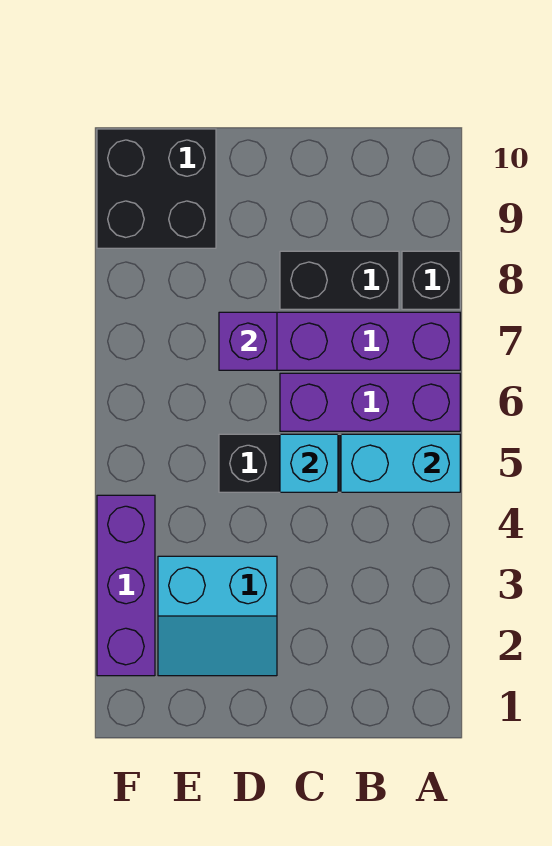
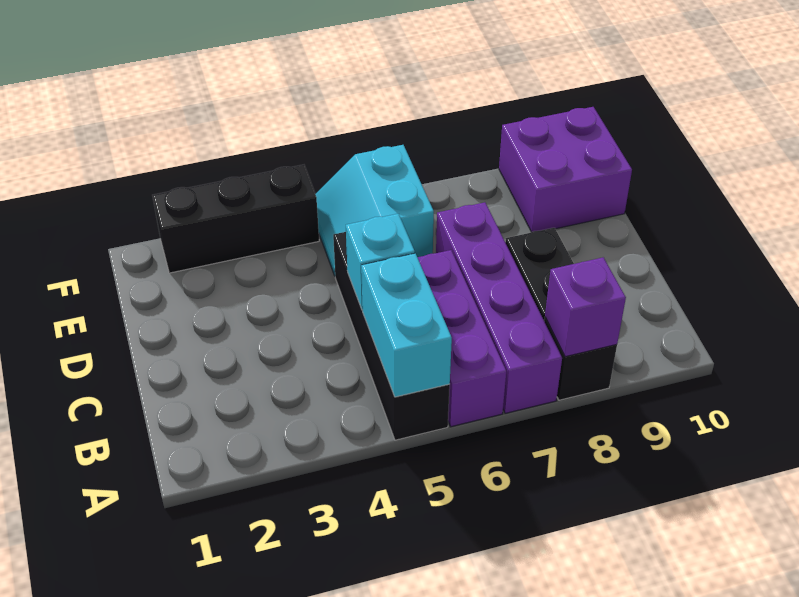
cyan slope D2:E3 level 1 top 3 -> cyan slope E5:F6 level 1 top 6
purple brick D7 level 2 -> purple brick A8 level 2
black brick E9:F10 level 1 -> purple brick E9:F10 level 1
purple brick F2:F4 level 1 -> black brick F2:F4 level 1

